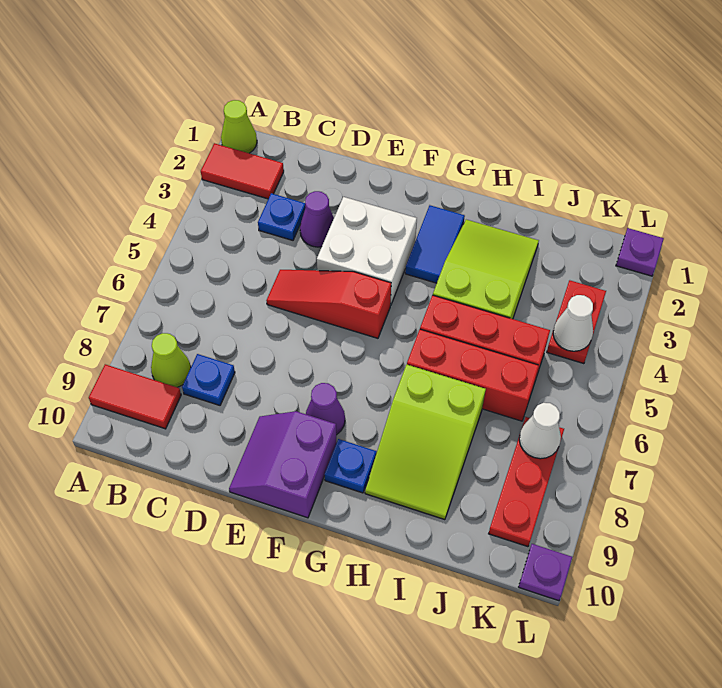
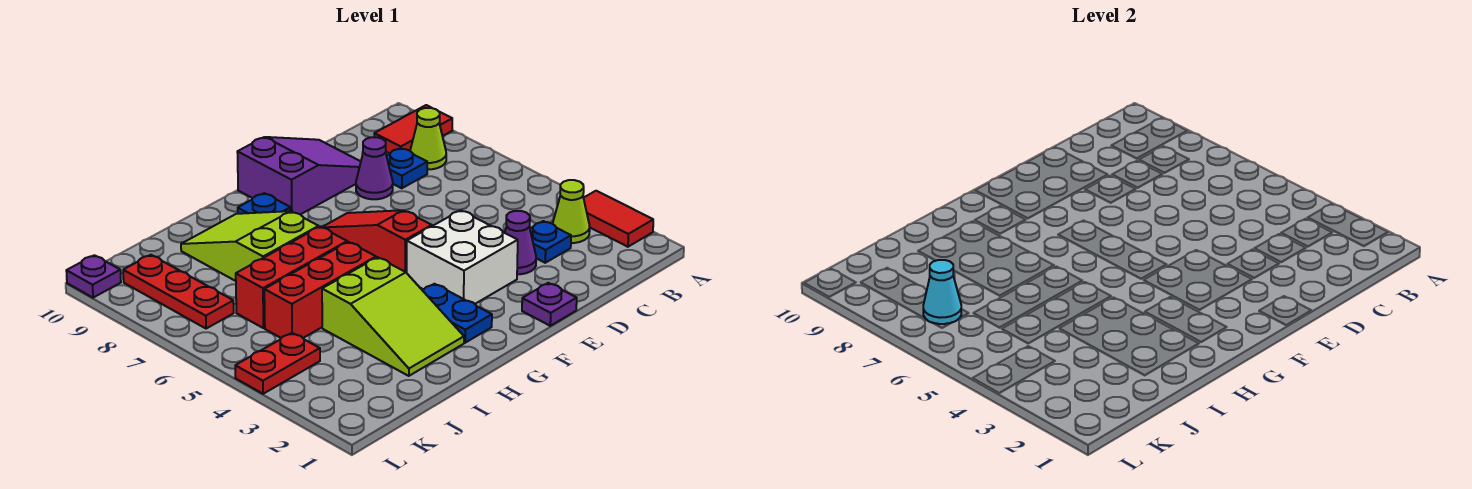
lime cone A1 level 1 -> lime cone B3 level 1
red tile A2:B2 level 1 -> red tile A2:A3 level 1
red slope D5:F5 level 1 top F -> red slope F5:F7 level 1 top 5
purple slope E9:F10 level 1 top F -> purple slope D9:F10 level 1 top F
purple cone F8 level 1 -> purple cone D8 level 1
blue tile G2:G3 level 1 -> blue plate G2:G3 level 1
red plate K3:K4 level 1 -> red plate K4:L4 level 1
white cone K4 level 2 -> none
white cone K7 level 2 -> cyan cone K7 level 2
purple plate L1 level 1 -> purple plate E1 level 1

